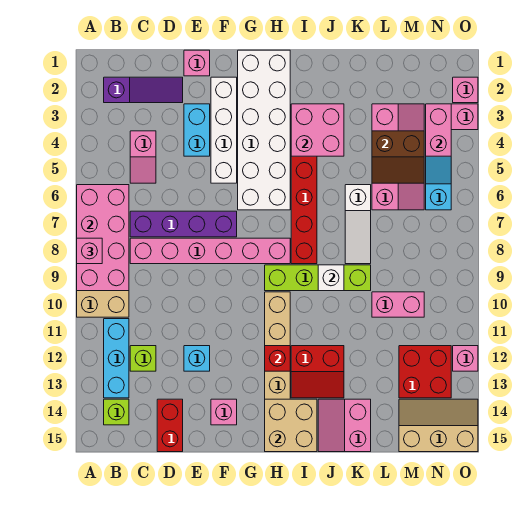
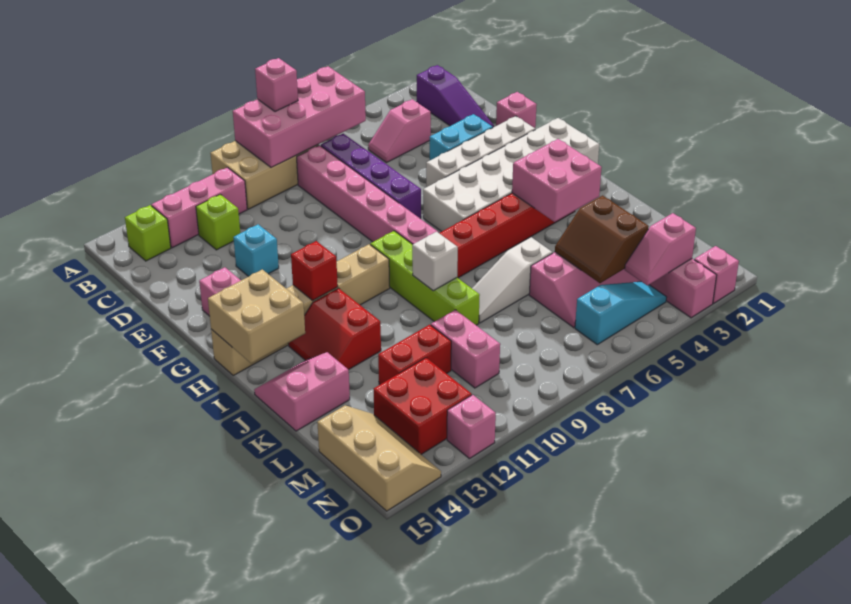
cyan brick B11:B13 level 1 -> pink brick B11:B13 level 1
red brick D14:D15 level 1 -> red brick L11:L12 level 1
pink brick N3:N4 level 2 -> pink slope N3:N4 level 2 top 3

